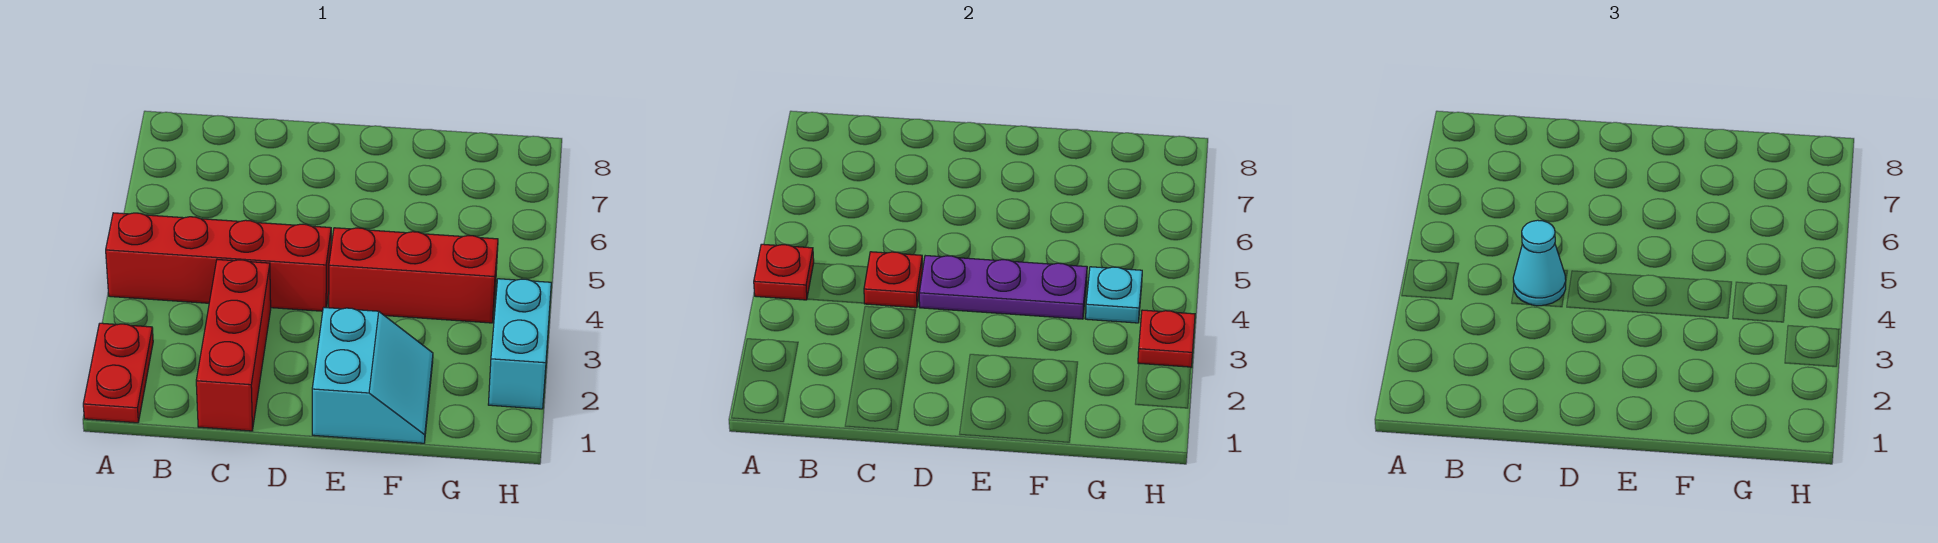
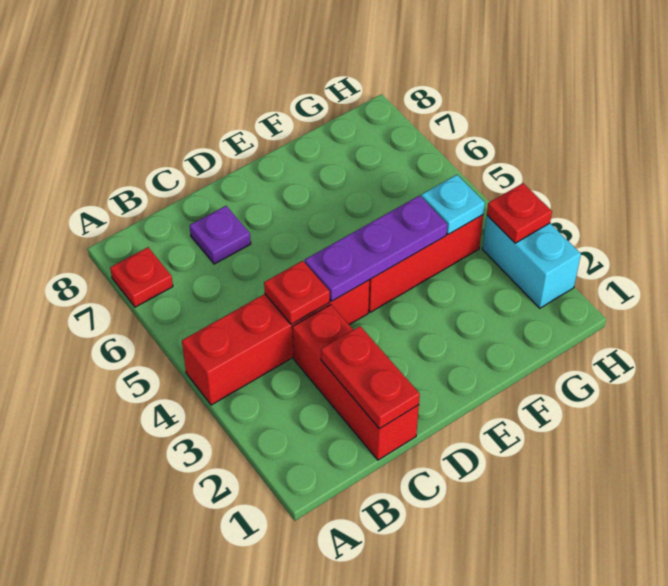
red plate A1:A2 level 1 -> red plate C1:C2 level 2
red plate A4 level 2 -> red plate A7 level 1
cyan cone C4 level 3 -> none
none -> purple plate C7 level 1
cyan slope E1:F2 level 1 top E -> none

